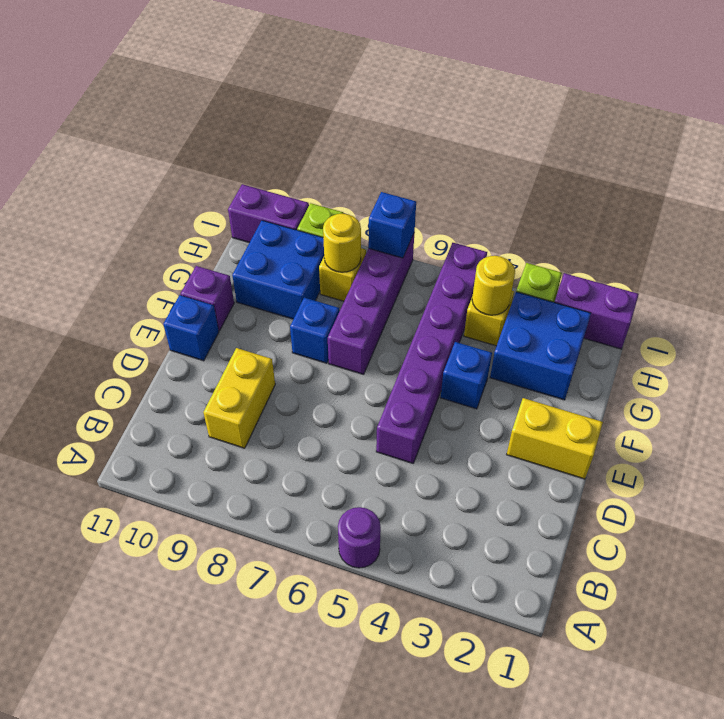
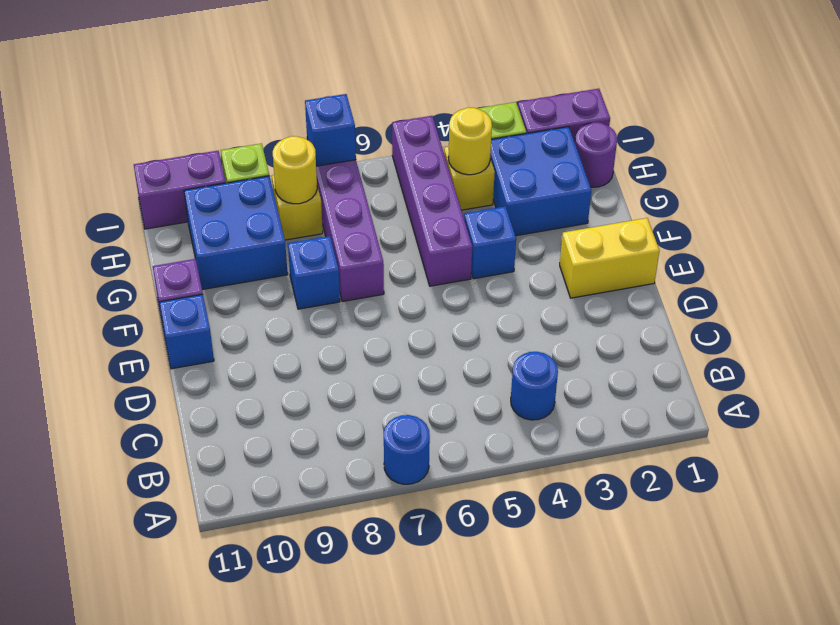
purple round brick A5 level 1 -> purple round brick H1 level 1
none -> blue round brick A7 level 1
none -> blue round brick B4 level 1
yellow brick C9:D9 level 1 -> none
purple brick D5:I5 level 1 -> purple brick F5:I5 level 1

